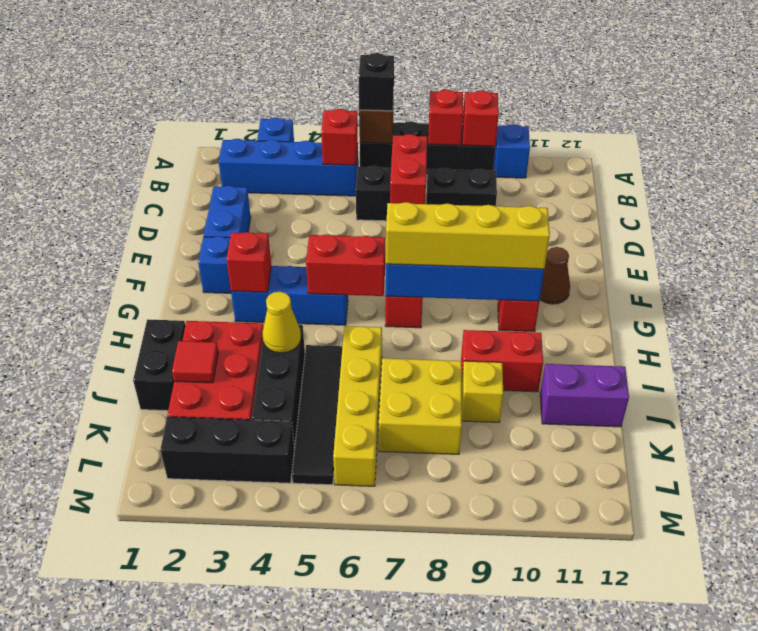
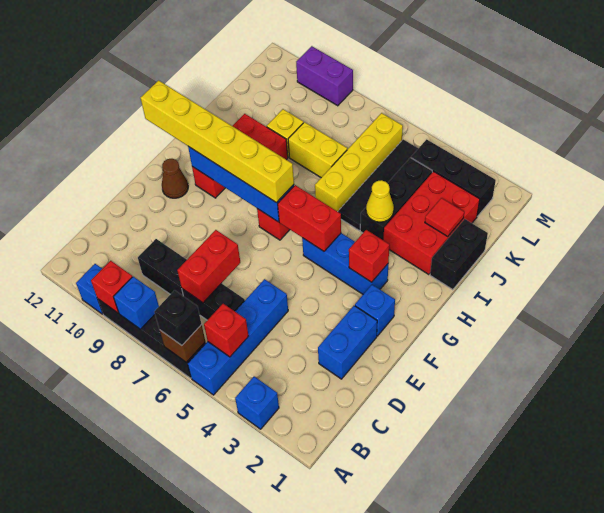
red brick A8 level 2 -> blue brick A8 level 2
blue brick B2:B5 level 1 -> blue brick A5:D5 level 1
yellow brick G7:G10 level 3 -> yellow brick G7:G12 level 3
yellow brick J7:K8 level 1 -> yellow brick J7:J8 level 1
purple brick J11:J12 level 1 -> purple brick M9:M10 level 1

